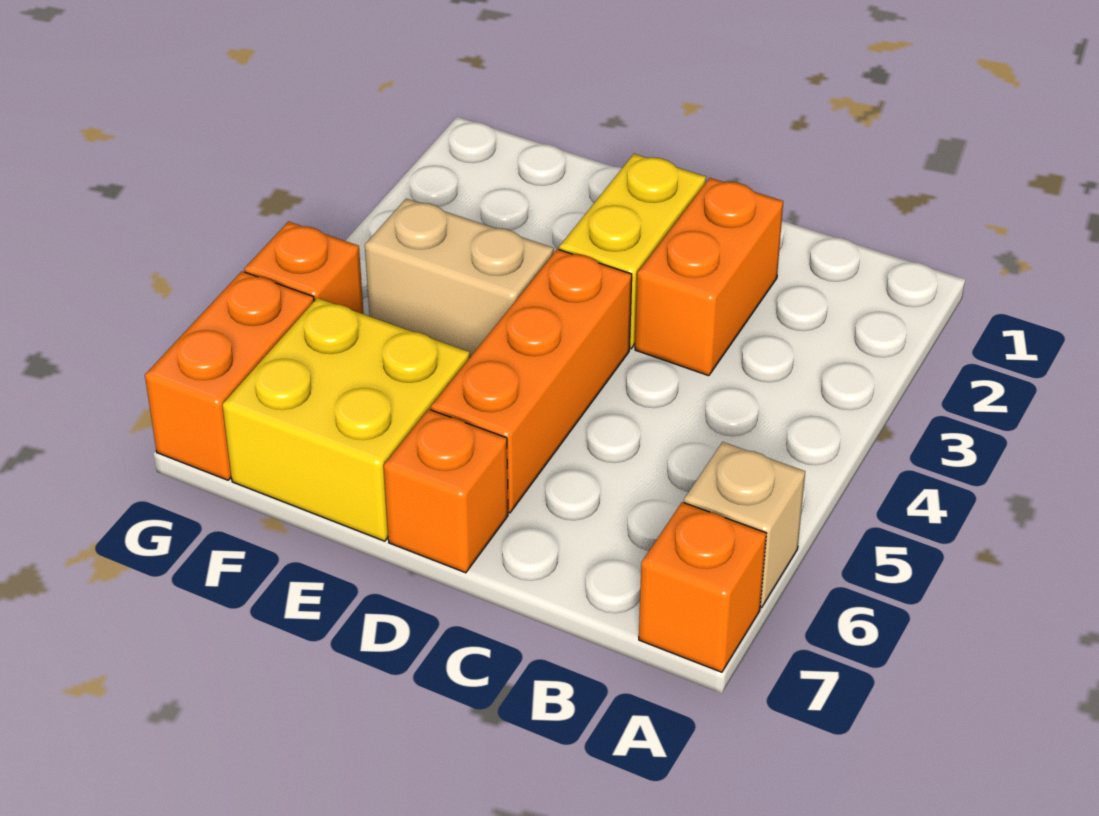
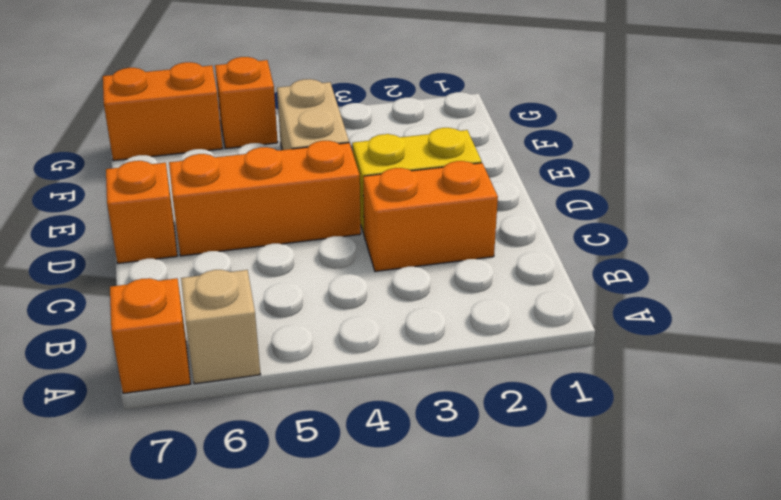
yellow brick E6:F7 level 1 -> none

